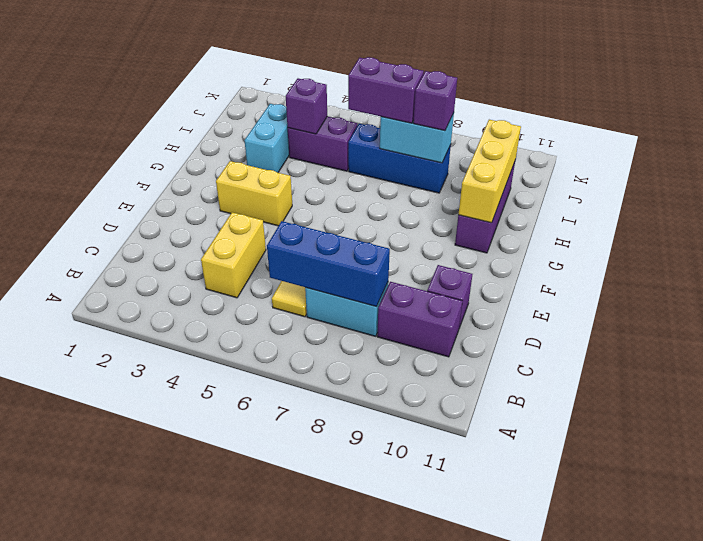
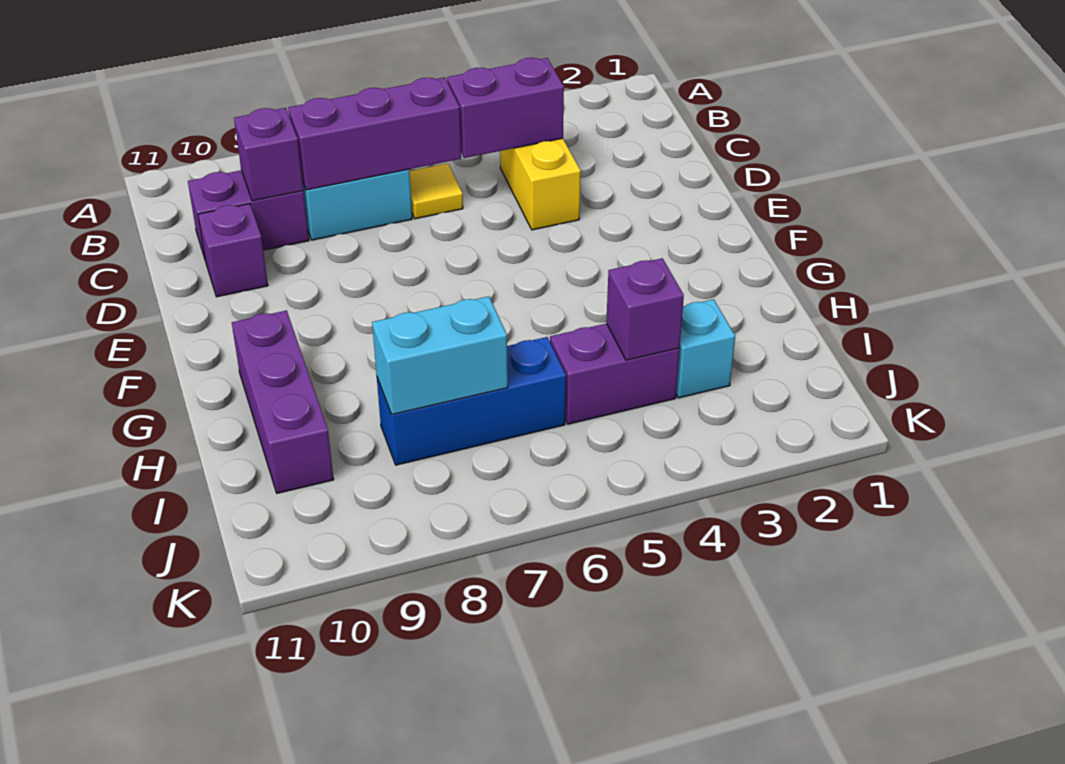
blue brick C6:C8 level 2 -> purple brick C6:C8 level 2
yellow brick F3:F4 level 1 -> none
yellow brick G10:I10 level 2 -> none
cyan brick H3:I3 level 1 -> cyan brick I3 level 1
purple brick I6:I7 level 3 -> purple brick C4:C5 level 2
purple brick I8 level 3 -> purple brick C9 level 2

